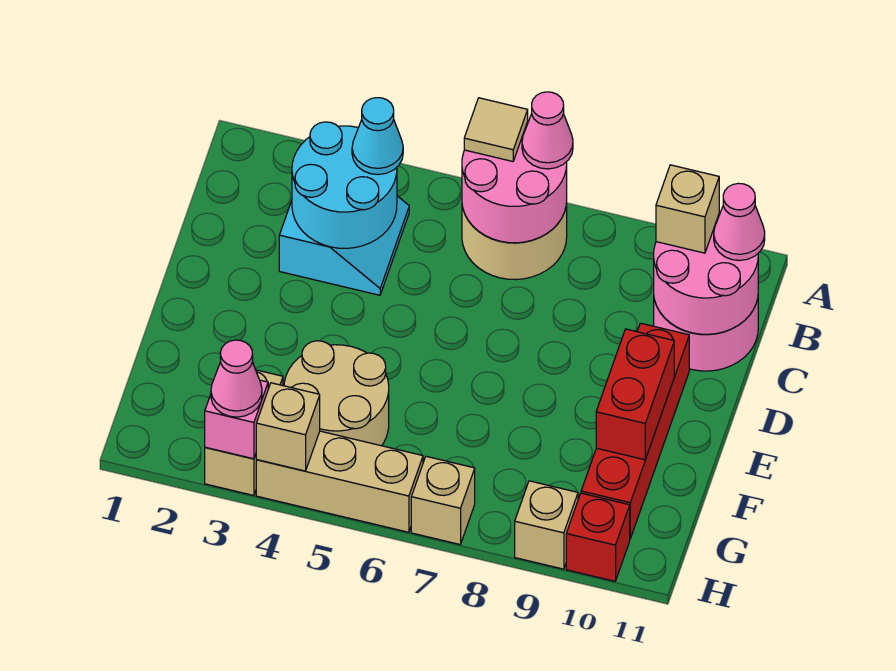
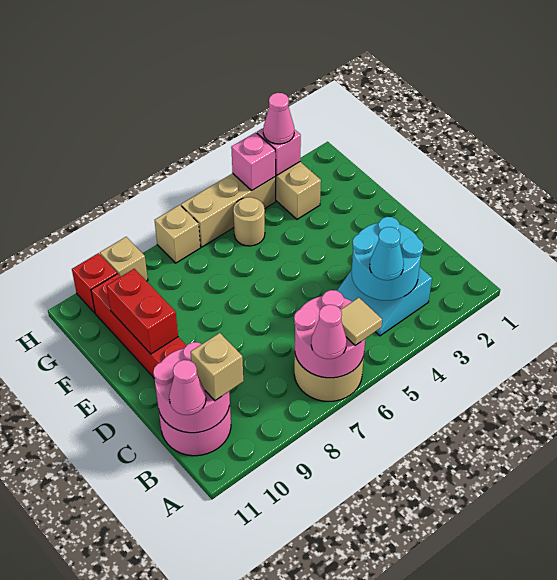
tan round brick F4:G5 level 1 -> tan round brick G5 level 1
tan brick H4 level 2 -> pink brick H4 level 2

